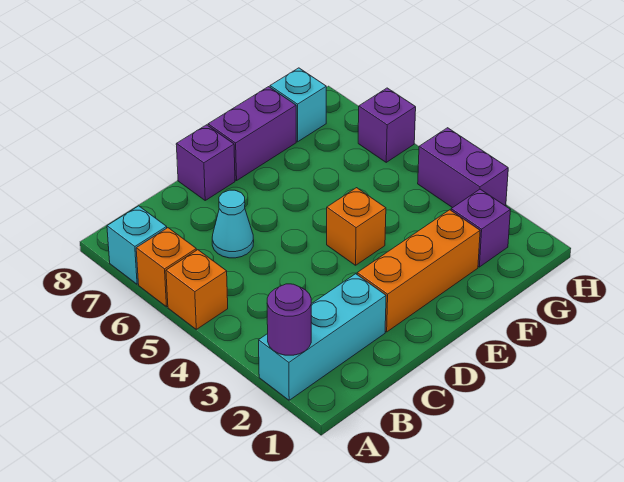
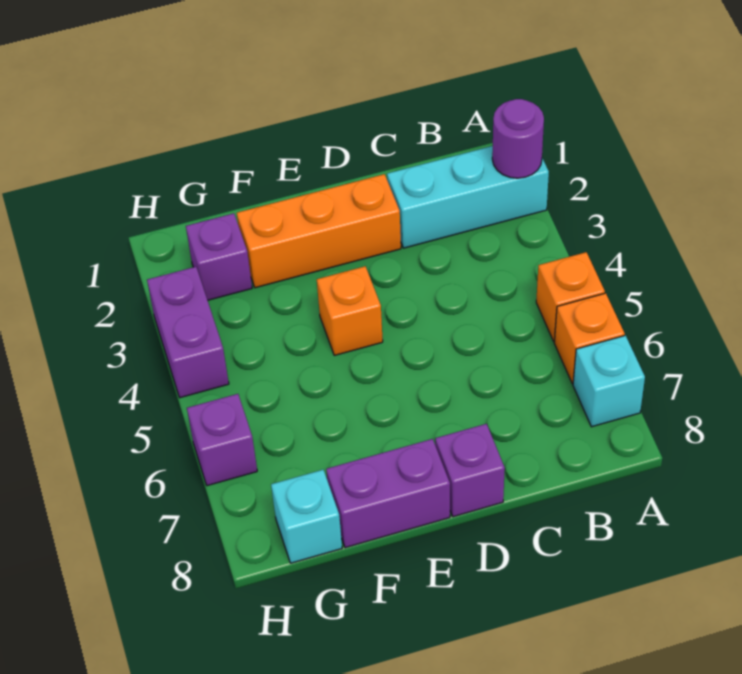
cyan cone C6 level 1 -> none

